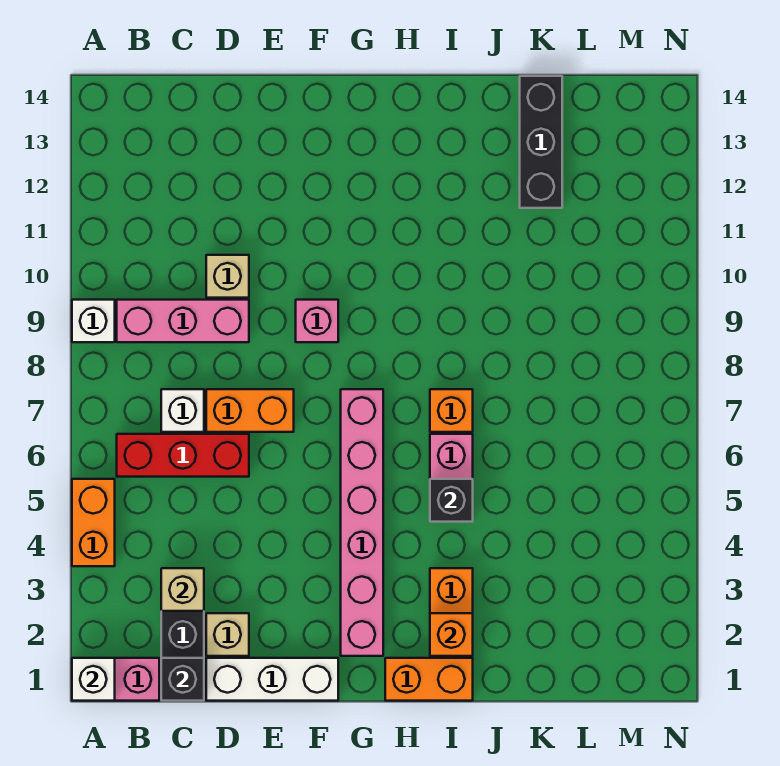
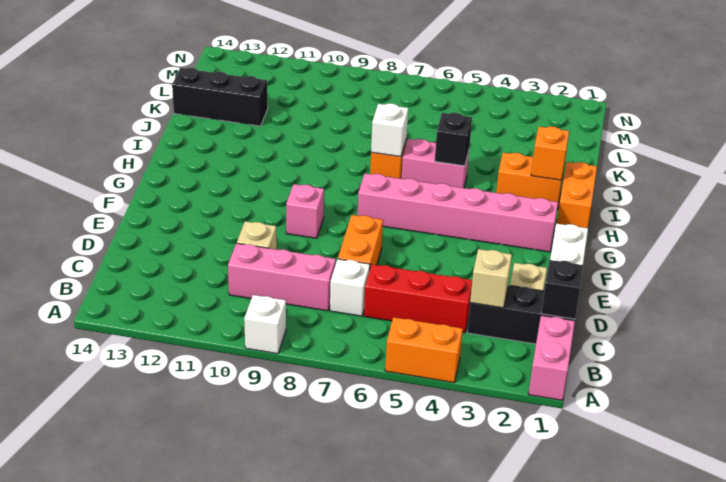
white brick A1 level 2 -> white brick I7 level 2
red brick B6:D6 level 1 -> red brick C4:C6 level 1
pink brick B9:D9 level 1 -> pink brick C8:C10 level 1

